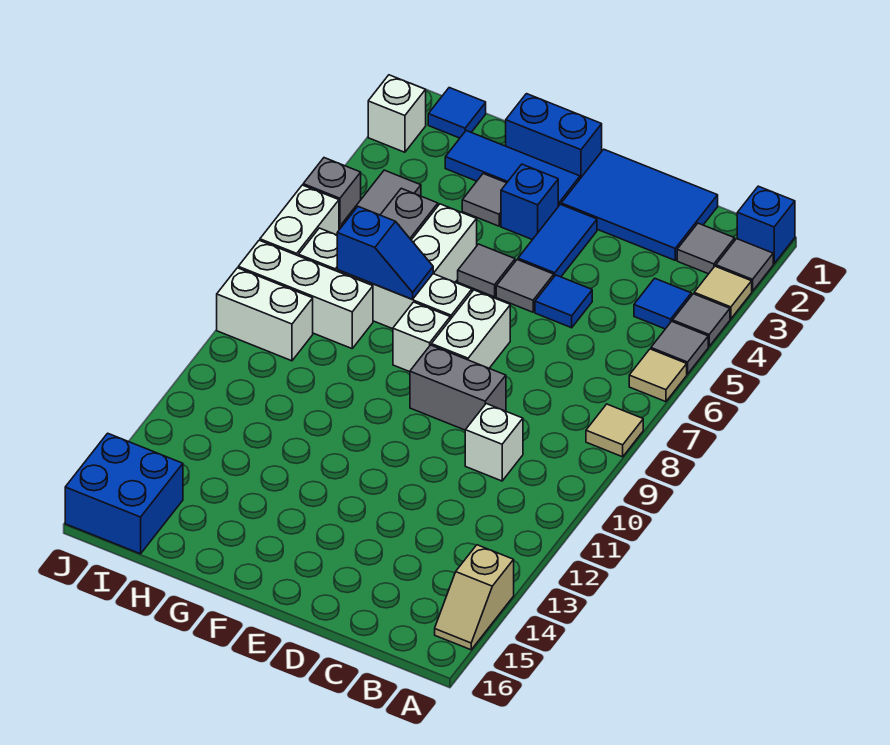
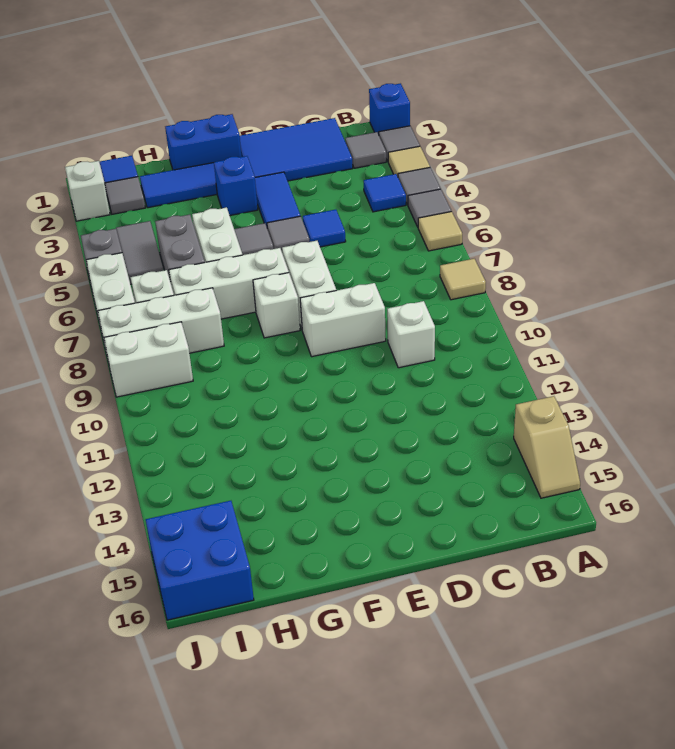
grey brick D9:E9 level 1 -> white brick D9:E9 level 1
grey tile G3 level 1 -> grey tile I2 level 1
blue slope G7:H7 level 2 top H -> none

